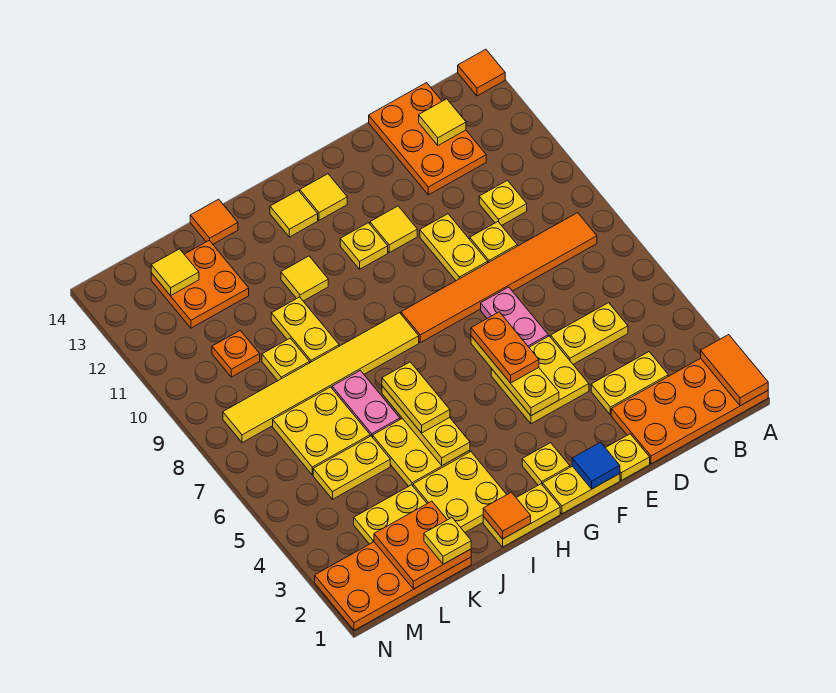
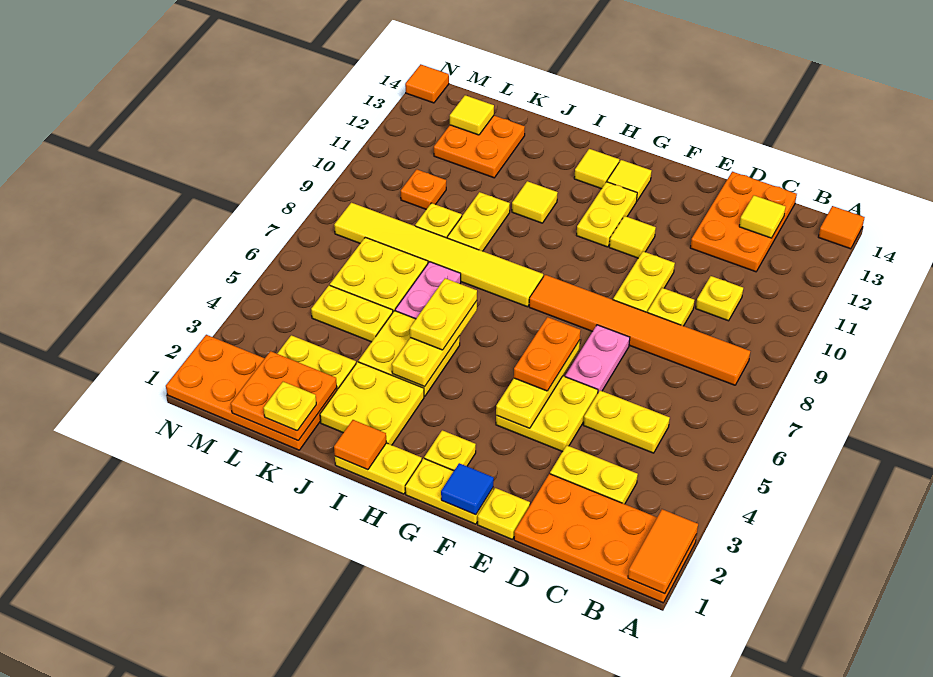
yellow plate G11 level 1 -> yellow plate G11:G12 level 1
orange tile J14 level 1 -> orange tile N14 level 1

